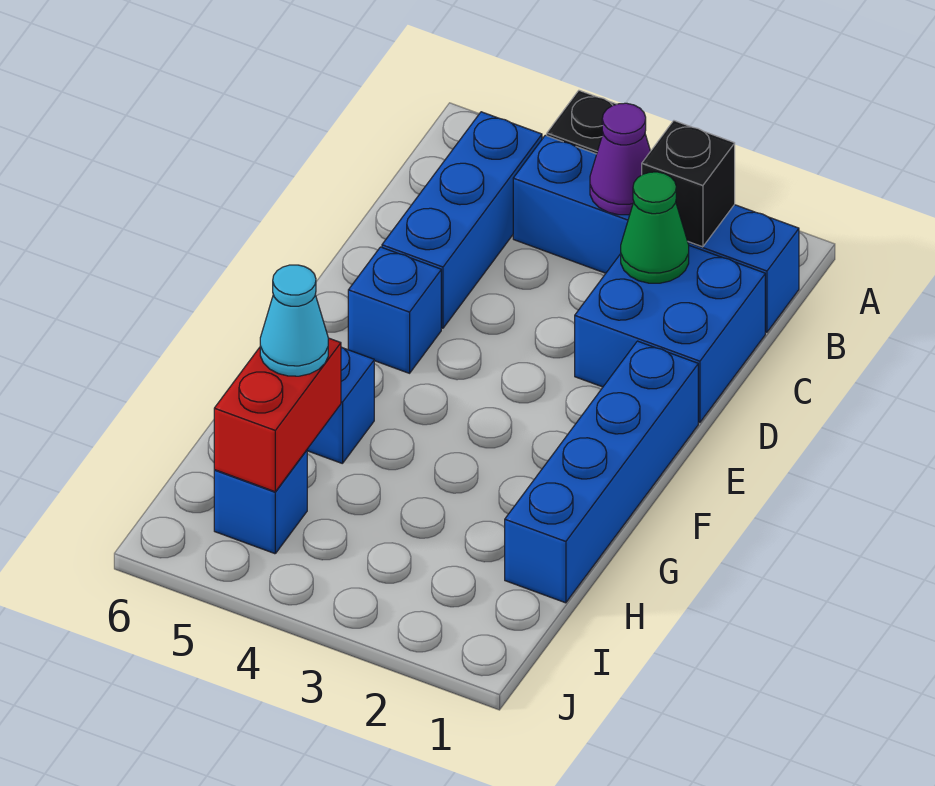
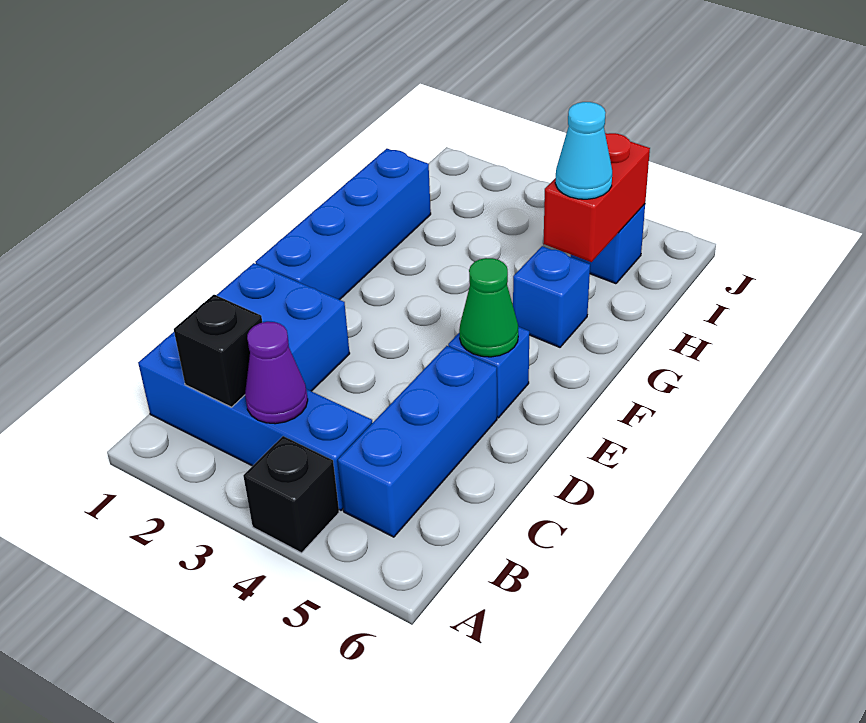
green cone C2 level 2 -> green cone E5 level 2

